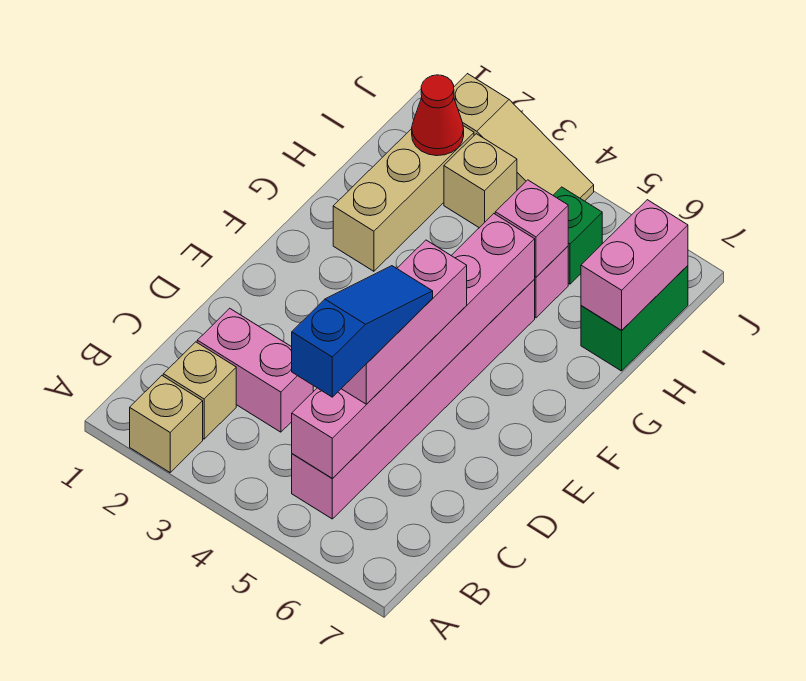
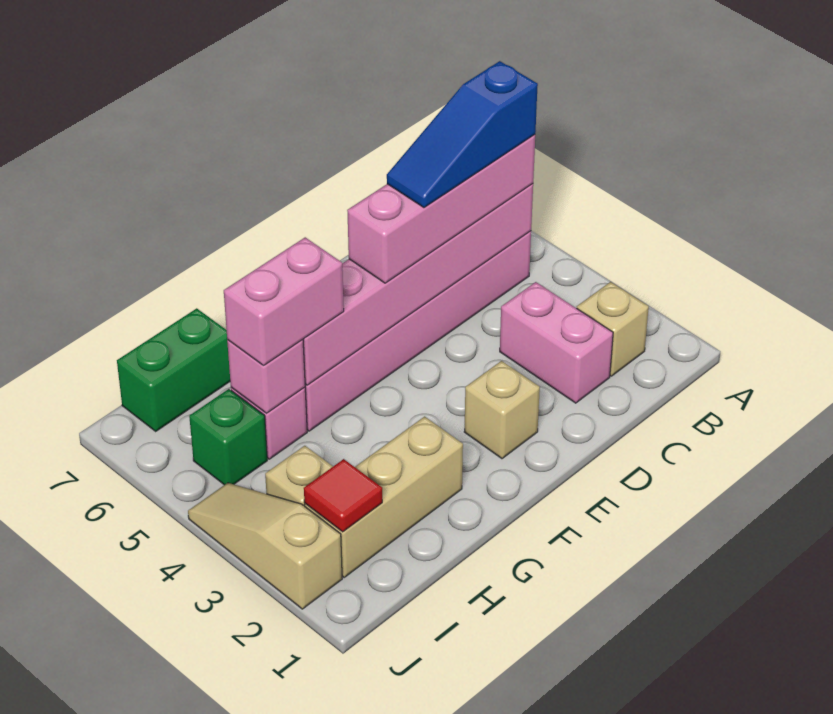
tan brick A2 level 1 -> tan brick E2 level 1
pink brick C5:E5 level 3 -> pink brick B5:E5 level 3
pink brick H7:I7 level 2 -> pink brick G5:H5 level 3
red cone I2 level 2 -> red tile I2 level 2

